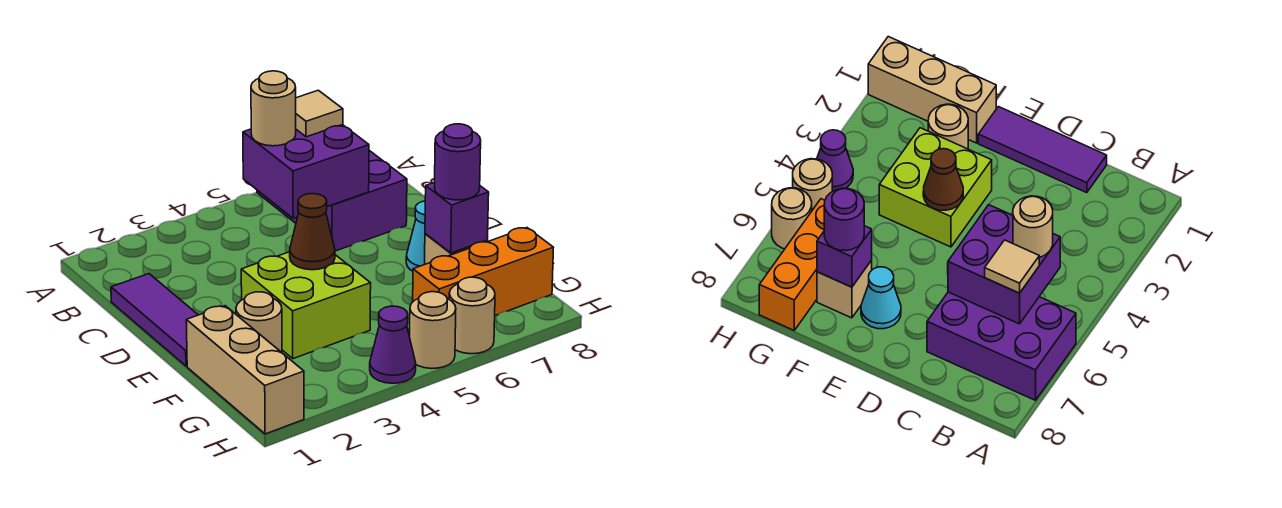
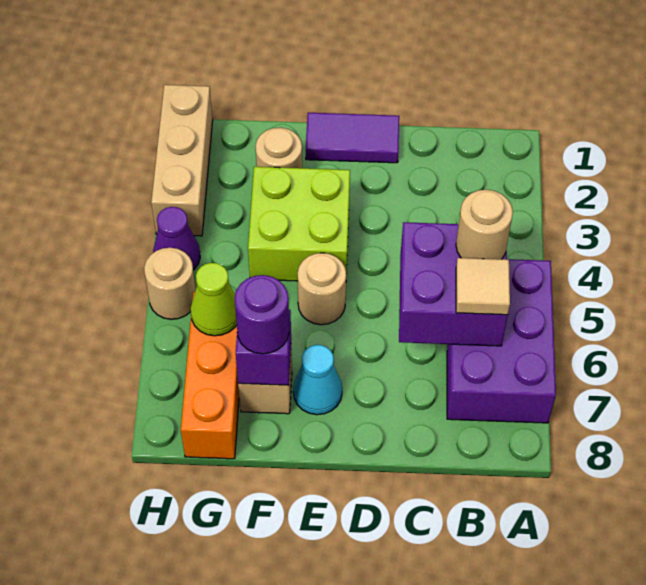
purple brick A6:C7 level 1 -> purple brick A5:B7 level 1
purple tile C1:E1 level 1 -> purple tile D1:E1 level 1
brown cone E4 level 2 -> none
tan brick F1:H1 level 1 -> tan brick H1:H3 level 1
none -> lime cone G6 level 2
tan round brick H6 level 1 -> tan round brick E5 level 1

